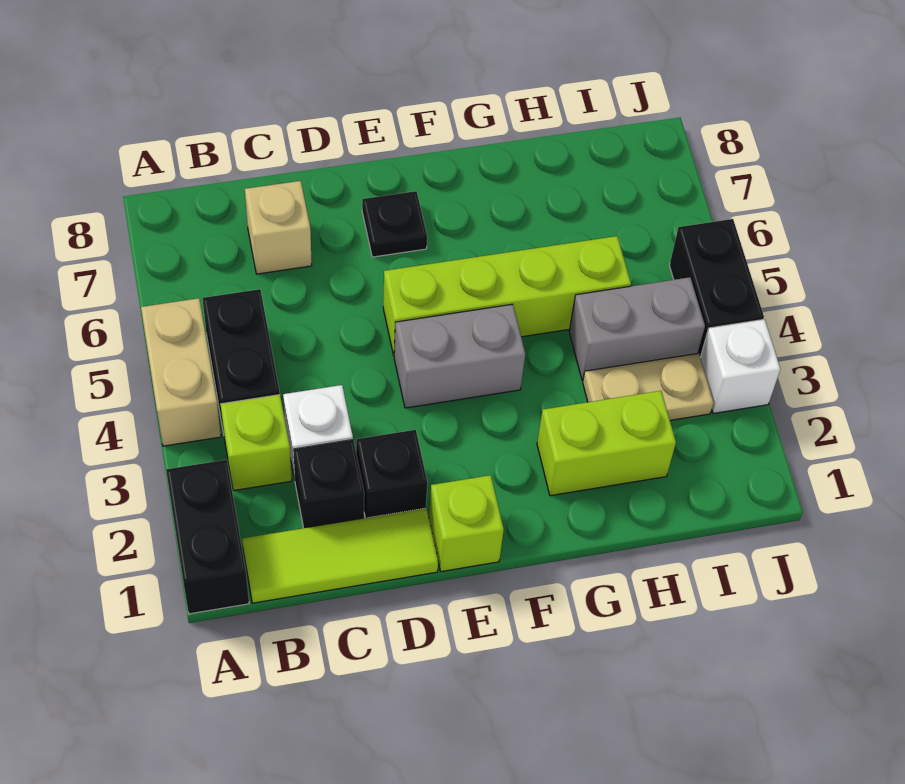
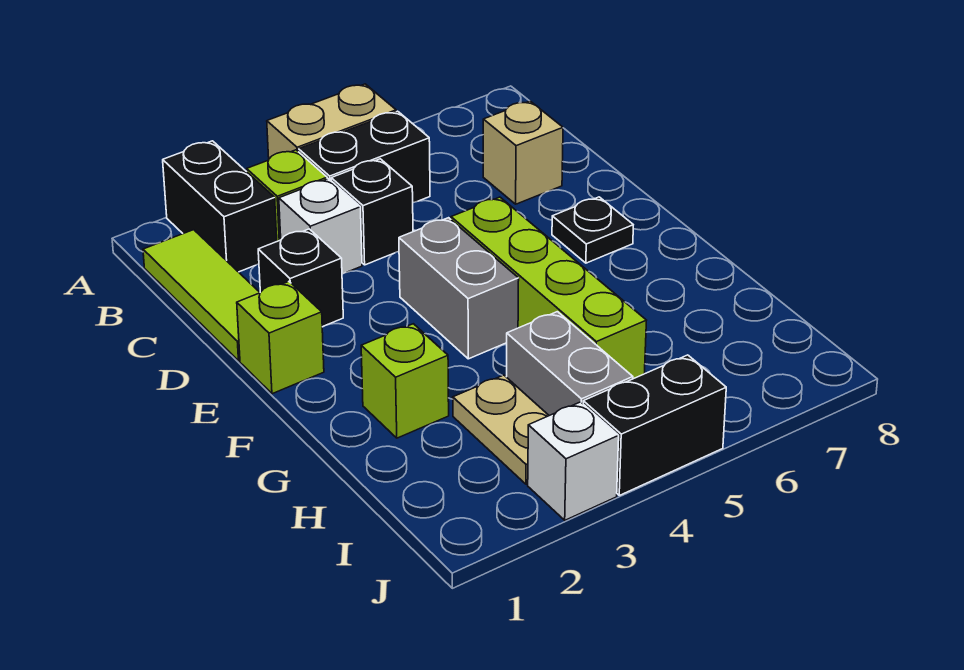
black brick A1:A2 level 1 -> black brick A2:B2 level 1
black brick C2 level 1 -> black brick C4 level 1
lime brick G2:H2 level 1 -> lime brick G2 level 1

